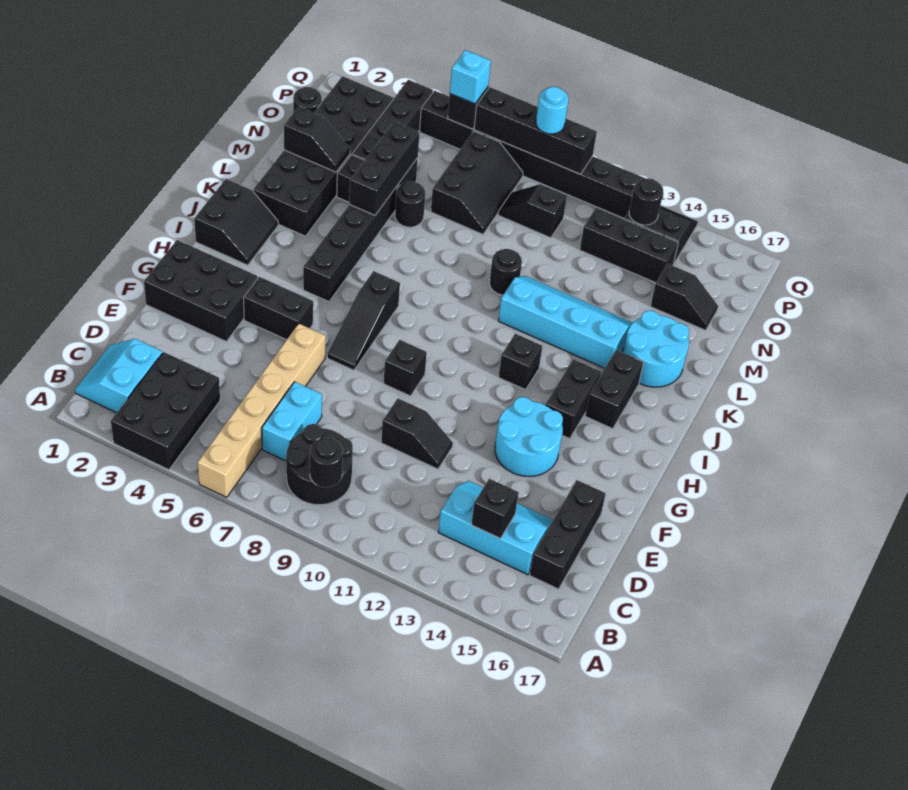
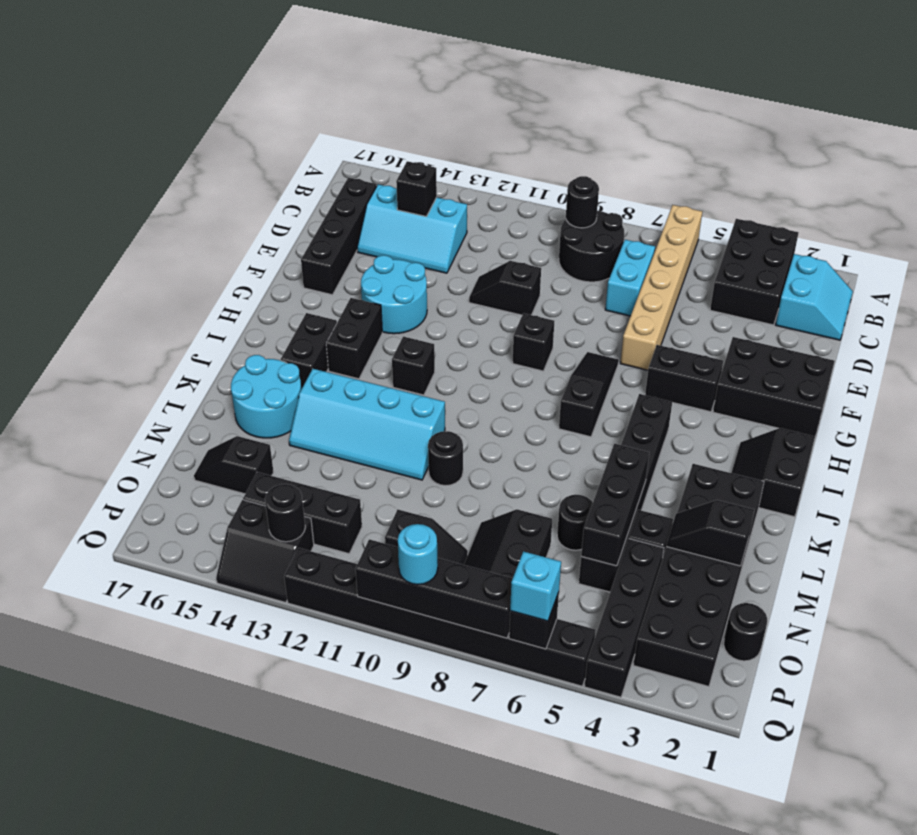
black brick C16:E16 level 1 -> black brick C16:F16 level 1

